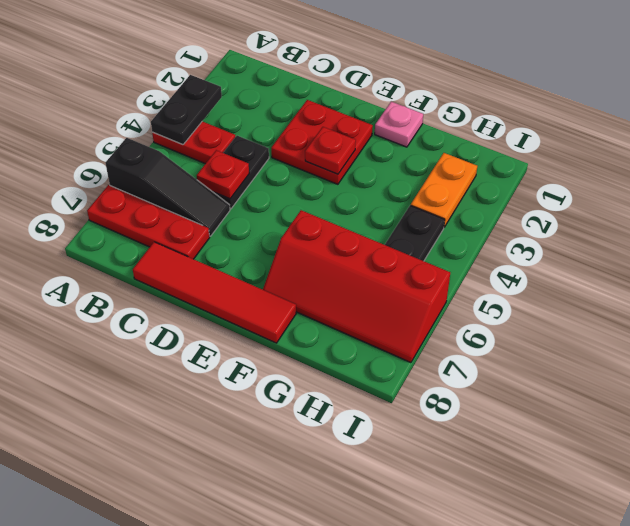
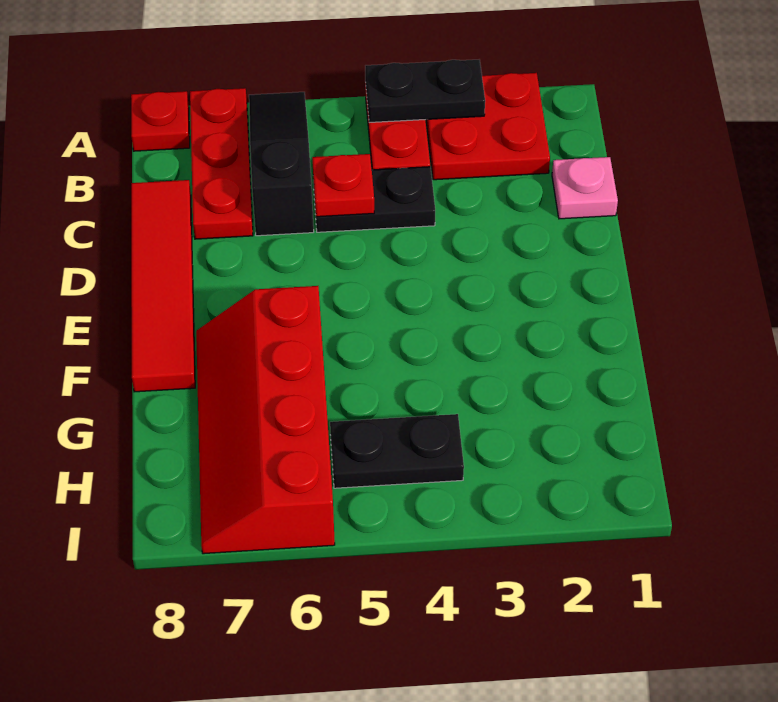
black slope A6:C6 level 1 top A -> black slope A6:C6 level 1 top C
red plate D2:E3 level 1 -> red plate A2:B3 level 1
red plate E3 level 2 -> red plate A8 level 1
pink plate F1 level 1 -> pink plate C1 level 1
orange plate H2:H3 level 1 -> none

